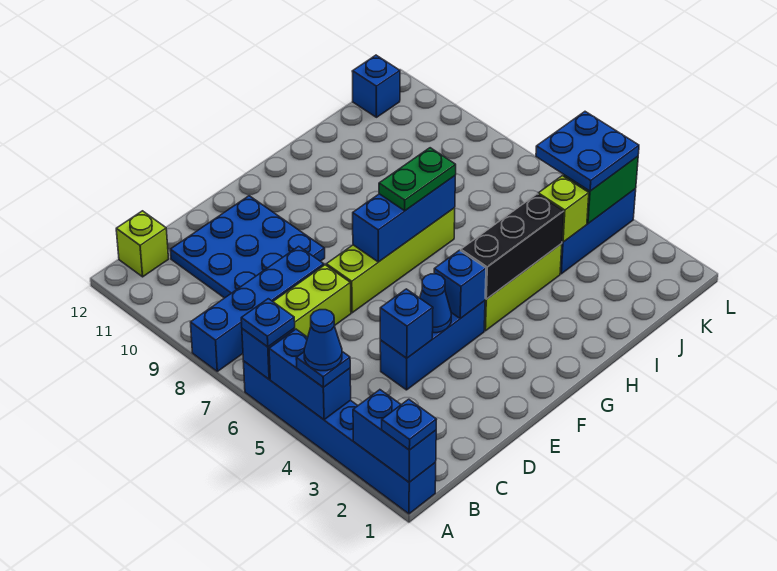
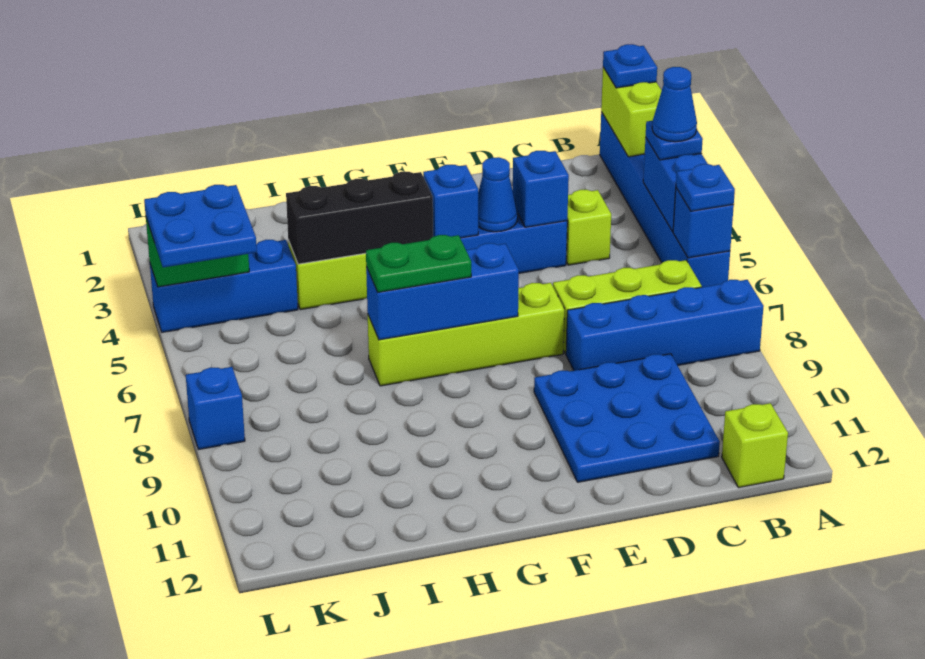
blue brick A1:A2 level 2 -> lime brick A1:A2 level 2
lime brick J4 level 2 -> lime brick C4 level 1
blue brick K12 level 1 -> blue brick L8 level 1

